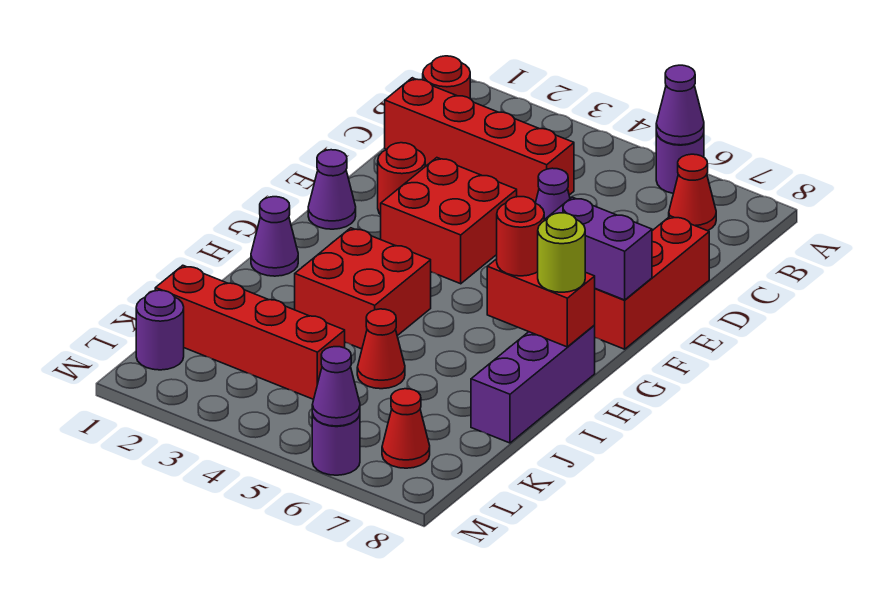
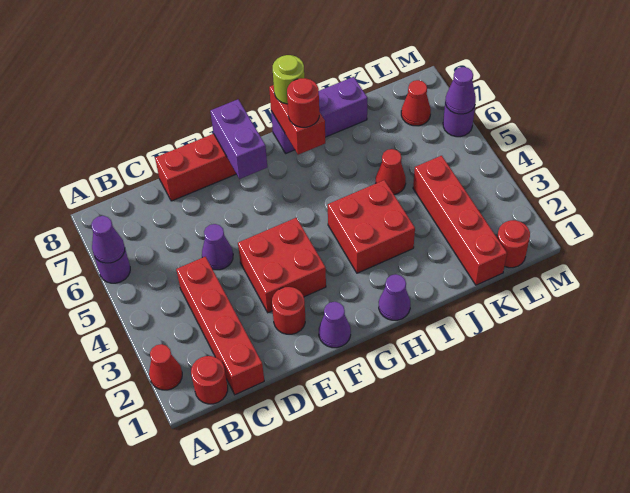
red cone B7 level 1 -> red cone A2 level 1
purple round brick L1 level 1 -> red round brick L1 level 1

